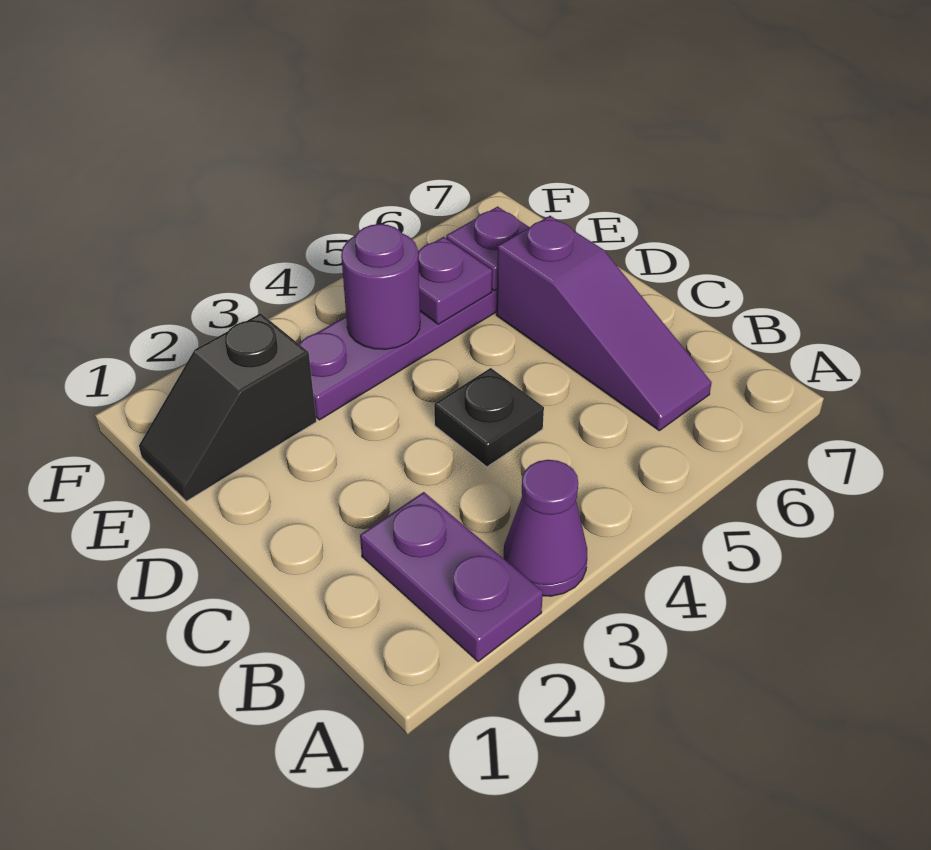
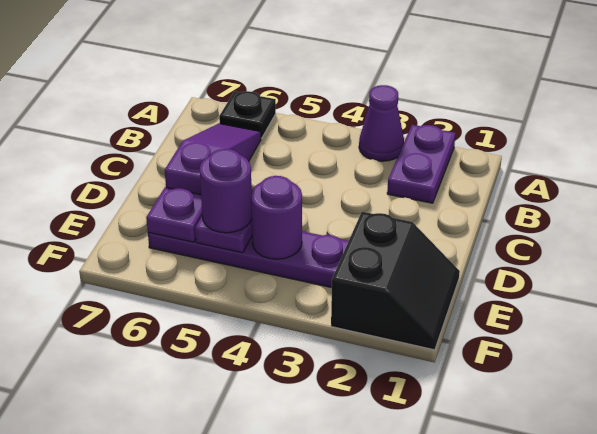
black plate C4 level 1 -> black plate A6 level 1
black slope E1:E2 level 1 top 2 -> black slope E1:F2 level 1 top 2
none -> purple round brick E5 level 3

